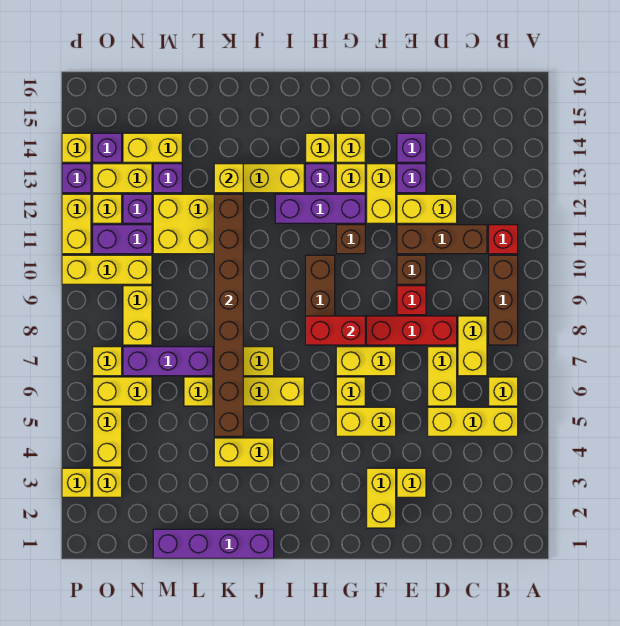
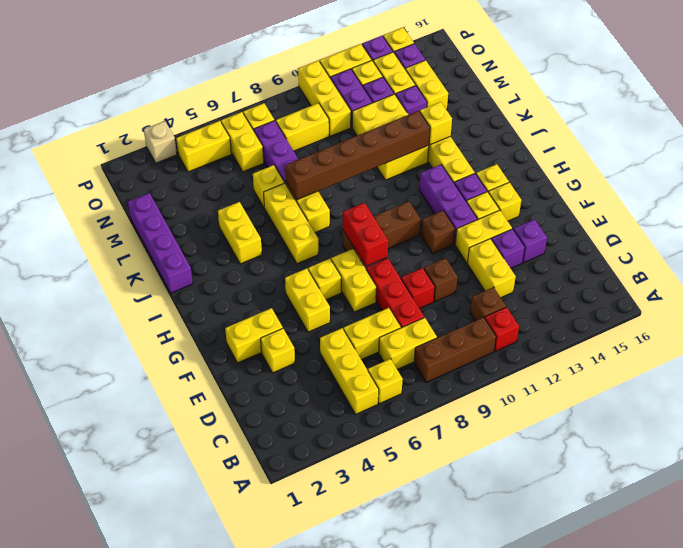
brown brick C11:E11 level 1 -> brown brick C11 level 1
brown brick K5:K12 level 2 -> brown brick K7:K12 level 2
yellow brick O3 level 1 -> none
yellow brick P3 level 1 -> tan brick P3 level 1

